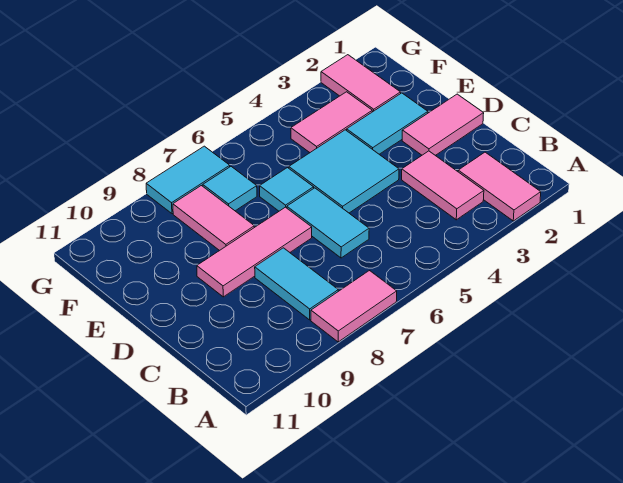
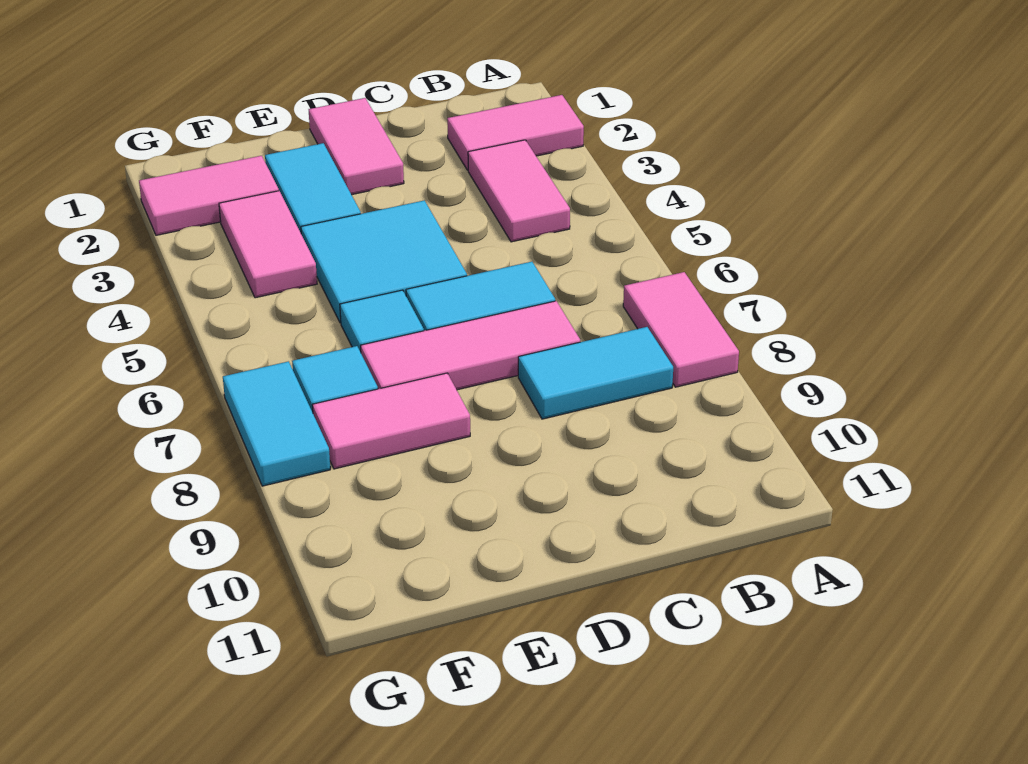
pink tile B3:C3 level 1 -> pink tile B3:B4 level 1
pink tile D7:D9 level 1 -> pink tile C7:E7 level 1

